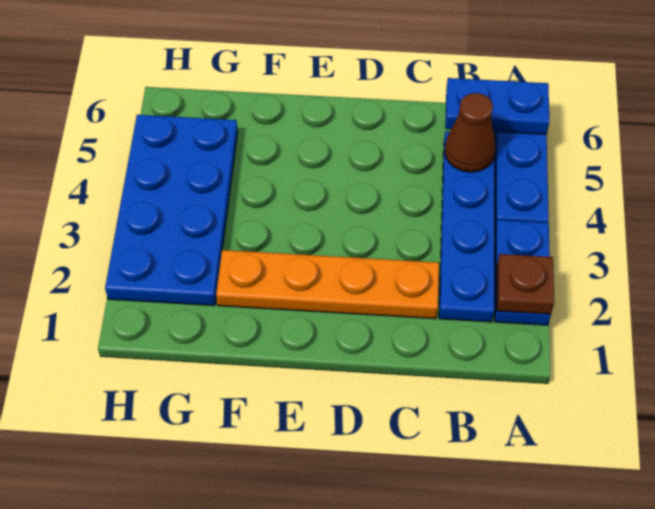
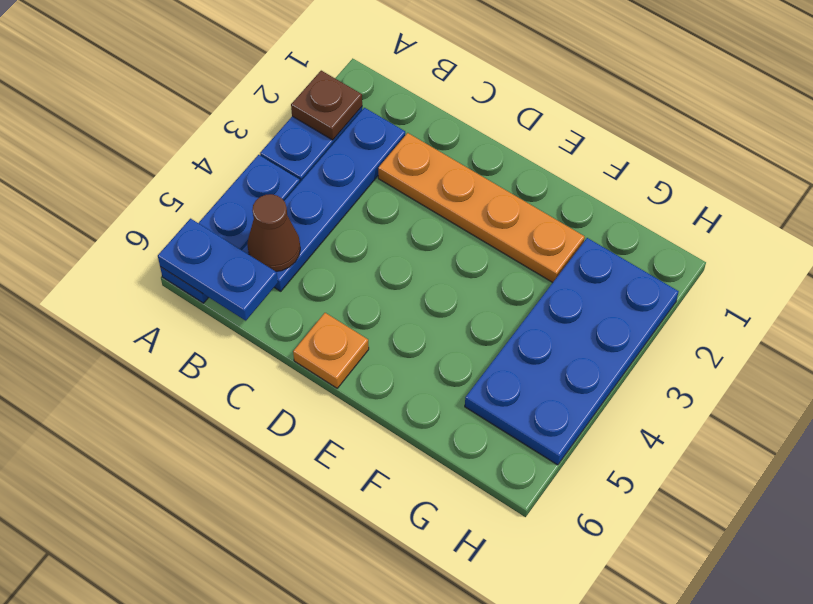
none -> orange plate D6 level 1

